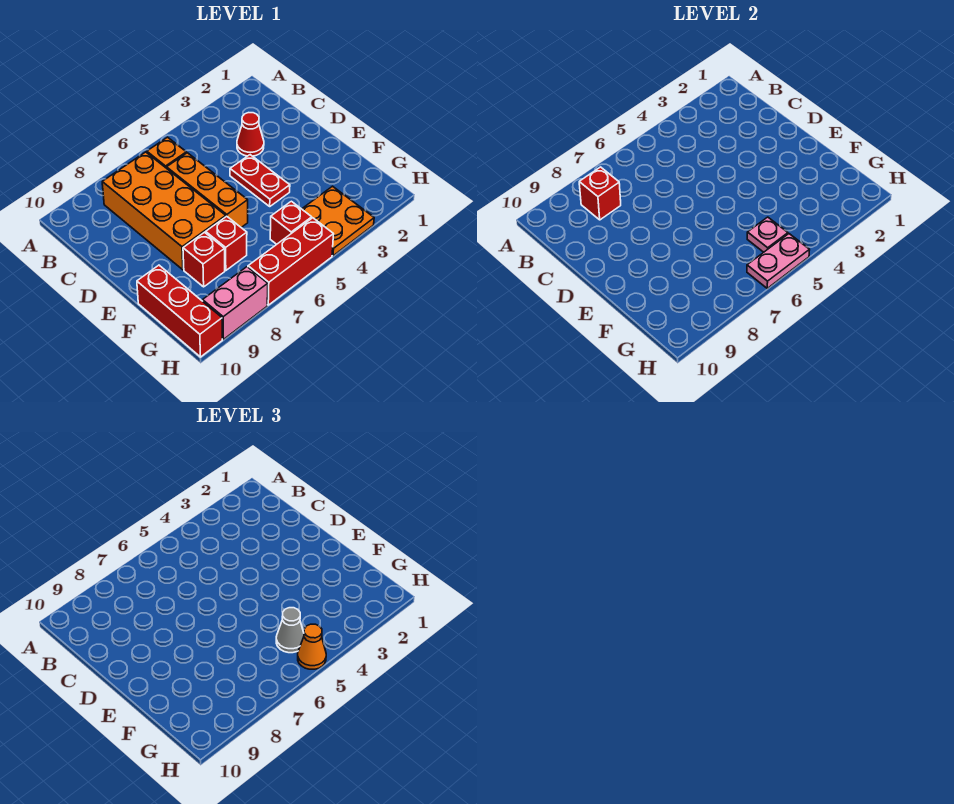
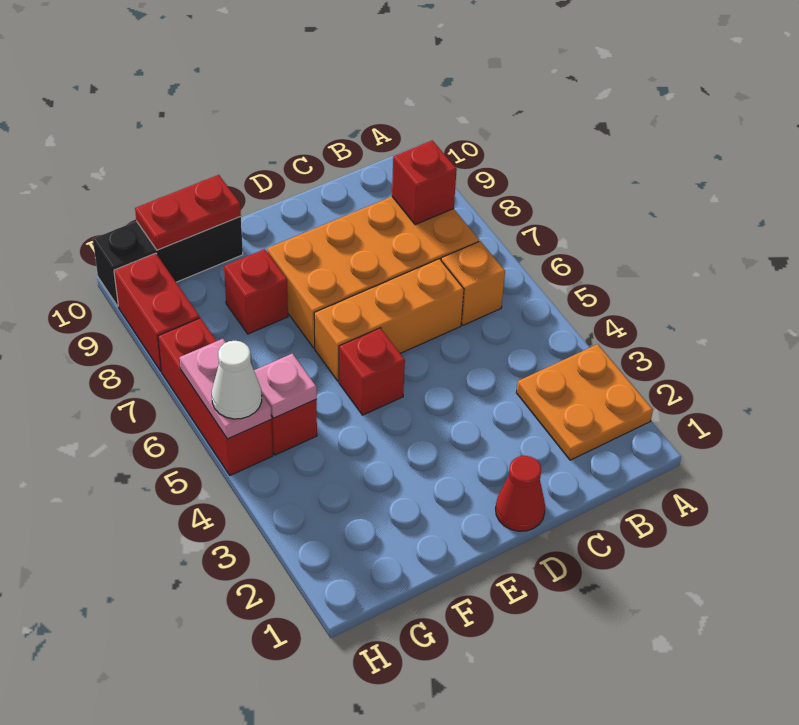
red cone C3 level 1 -> red cone D1 level 1
red plate D4:E4 level 1 -> red plate F10:G10 level 2
red brick F7 level 1 -> red brick E5 level 1
red brick F10:H10 level 1 -> black brick F10:H10 level 1
orange plate G3:H4 level 1 -> orange plate A2:B3 level 1
grey cone G5 level 3 -> none
orange cone H5 level 3 -> white cone H5 level 3
pink brick H8:H9 level 1 -> red brick H8:H9 level 1

